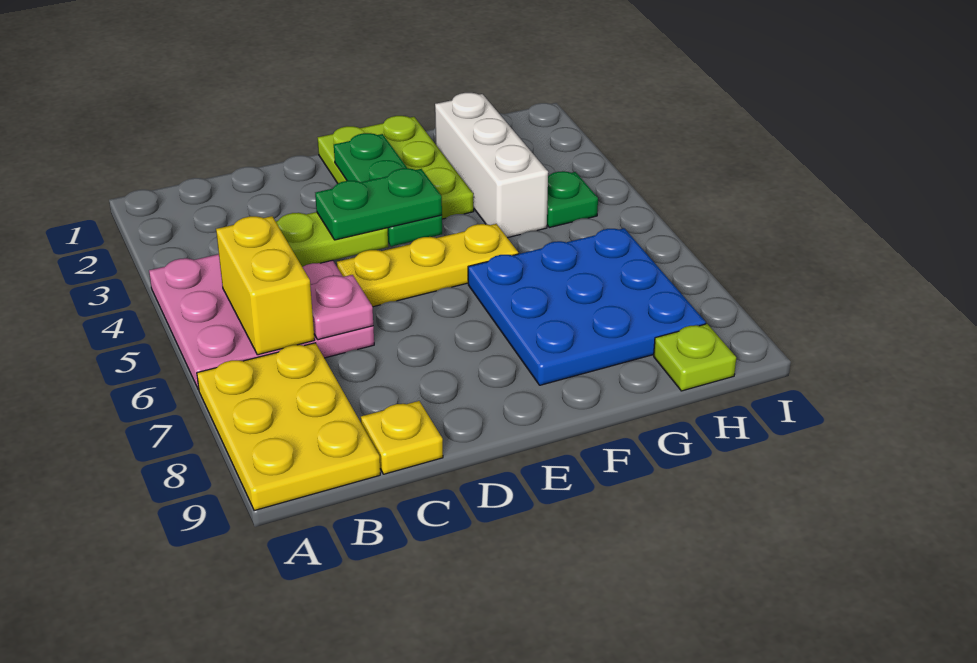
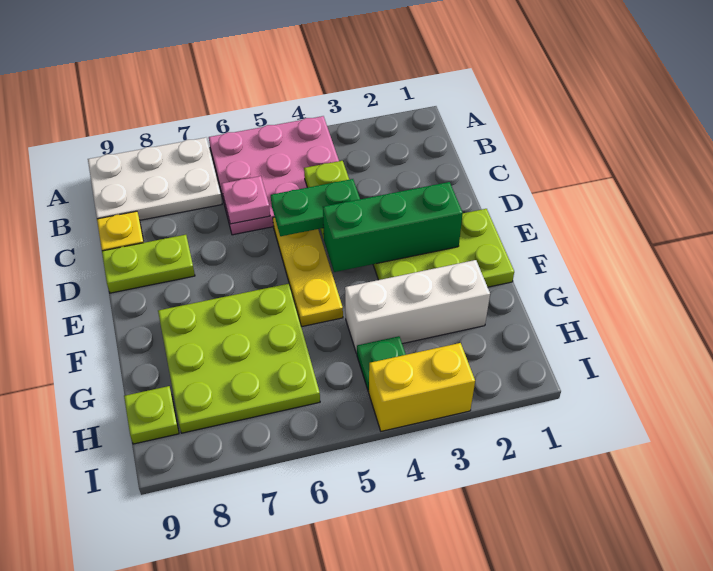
yellow plate A7:B9 level 1 -> white plate A7:B9 level 1
yellow brick B5:B6 level 2 -> yellow brick I3:I4 level 1
green plate D4:E4 level 3 -> green plate D4:D5 level 3
none -> lime plate D8:D9 level 1
green plate E2:E4 level 2 -> green brick E2:E4 level 2
blue plate F6:H8 level 1 -> lime plate F6:H8 level 1

